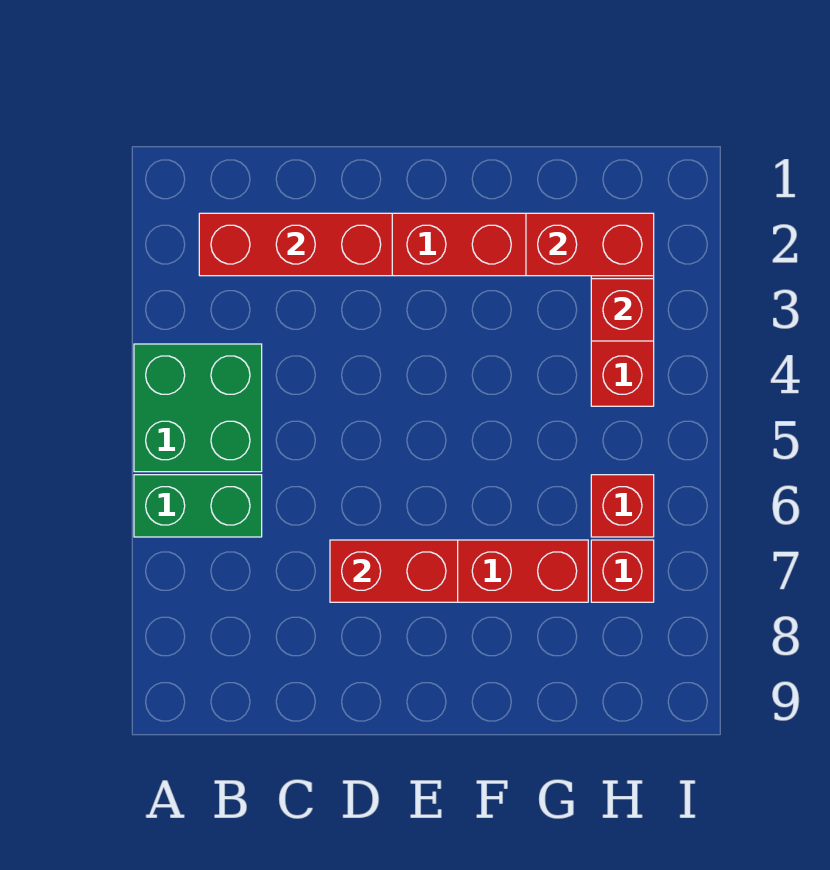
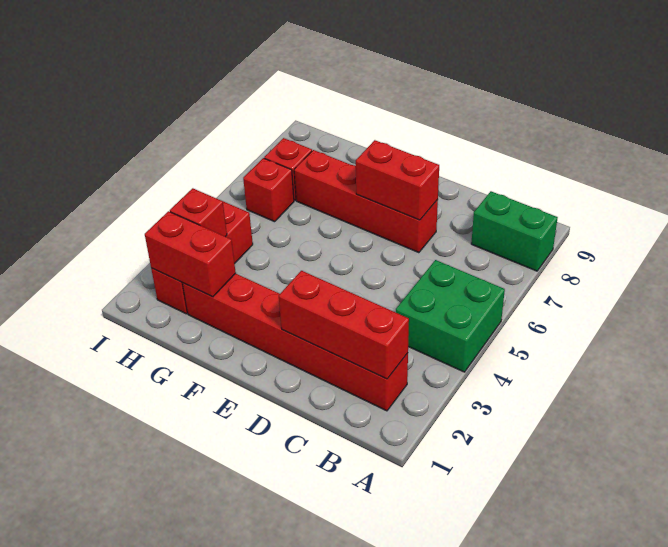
green brick A6:B6 level 1 -> green brick A8:B8 level 1

